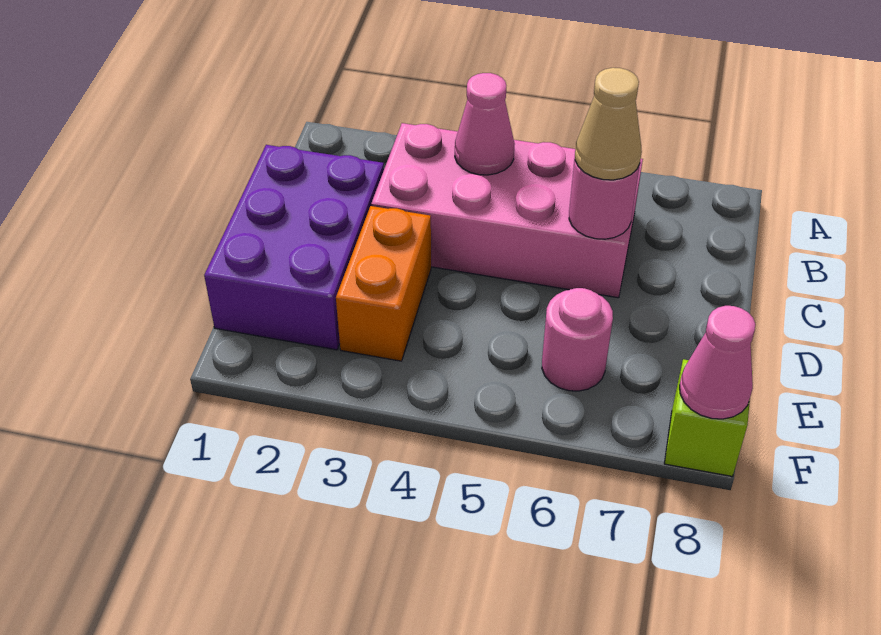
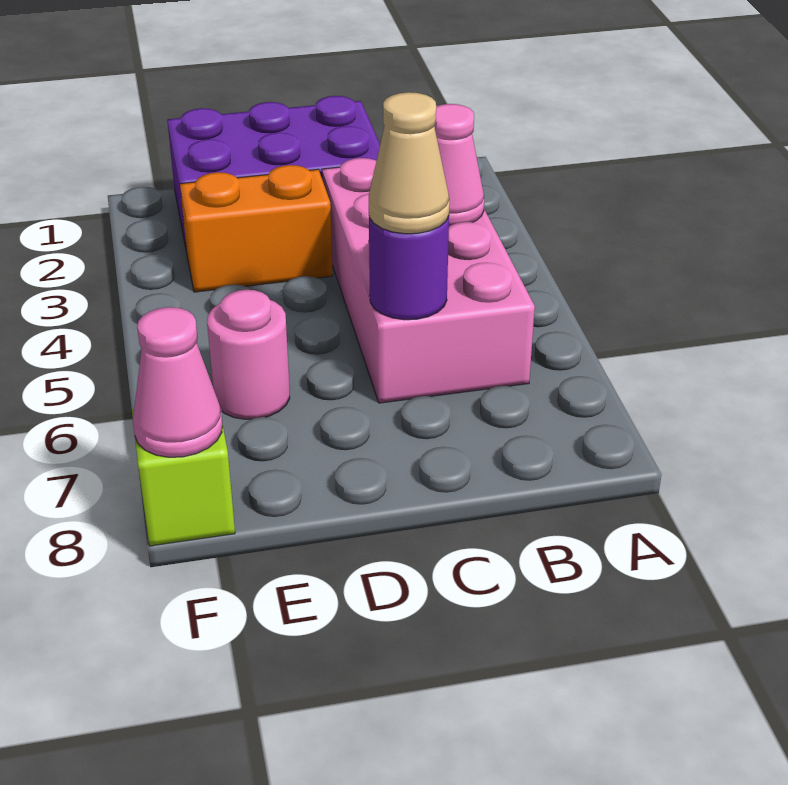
pink round brick C6 level 2 -> purple round brick C6 level 2

